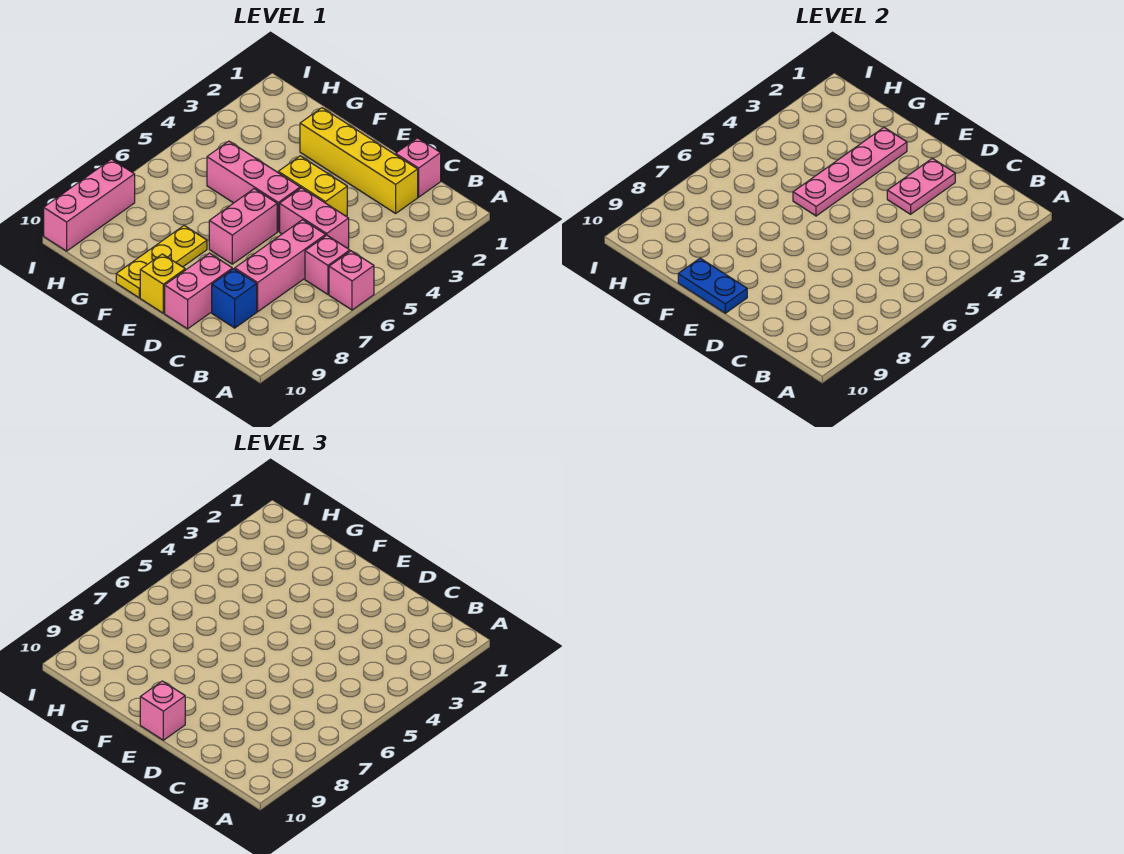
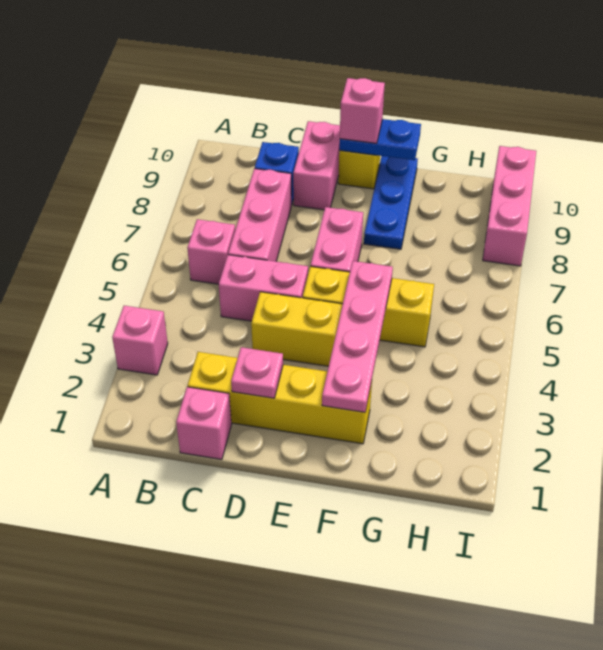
pink brick A6 level 1 -> pink brick A3 level 1
pink plate D2:D3 level 2 -> pink plate D2 level 2
pink brick E5:G5 level 1 -> yellow brick E5:G5 level 1
yellow plate F8:F10 level 1 -> blue plate F8:F10 level 1

